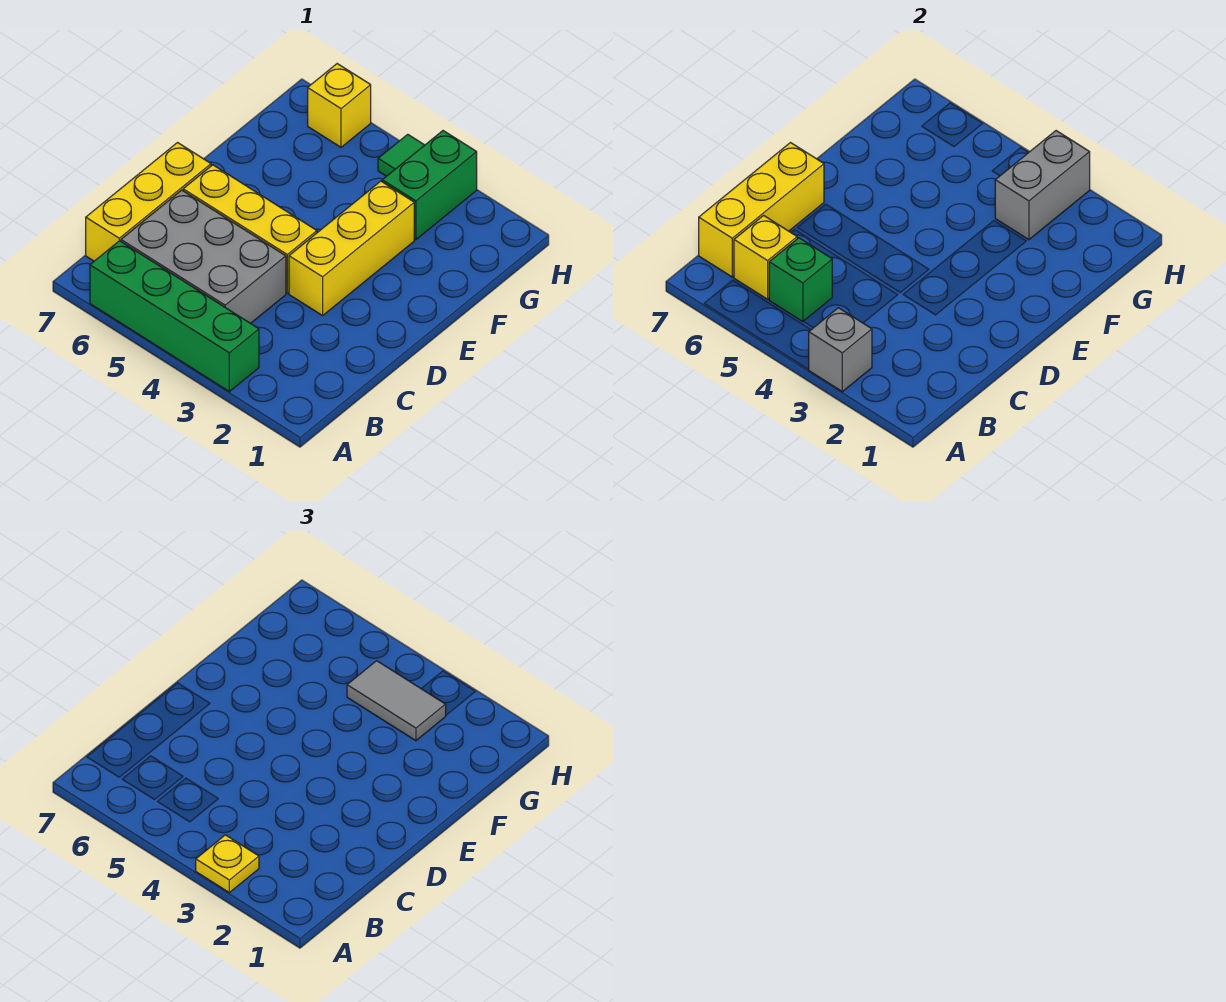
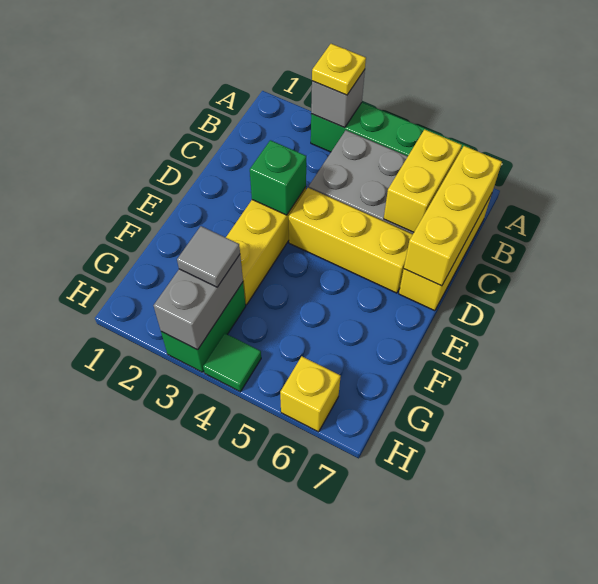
green brick B5 level 2 -> green brick D3 level 2
yellow brick B6 level 2 -> yellow brick B6:C6 level 2
grey tile G3:G4 level 3 -> grey tile G3 level 3

